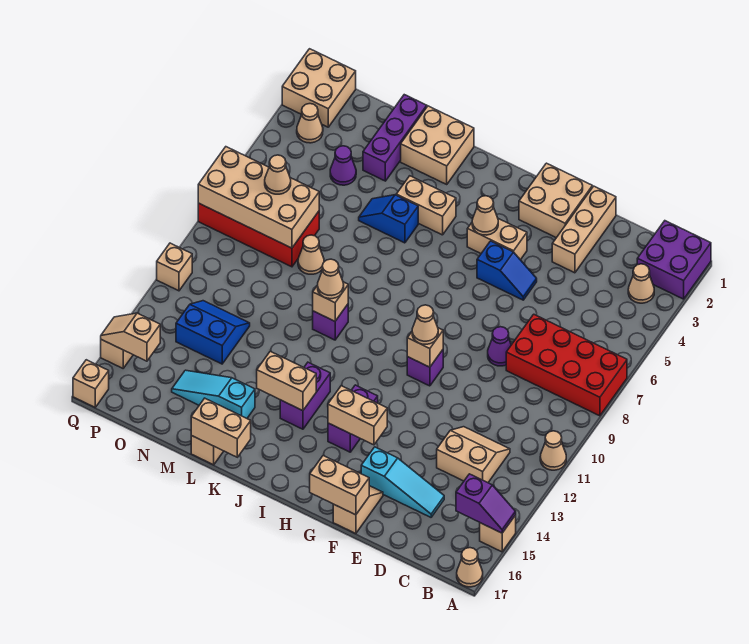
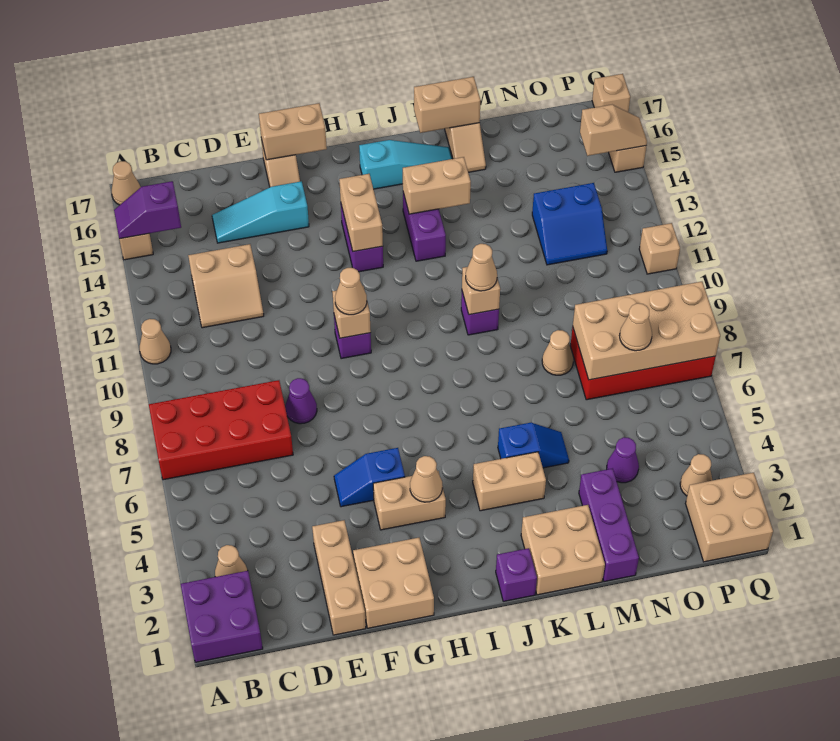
tan brick G14:H14 level 2 -> tan brick H13:H14 level 2
none -> purple brick J1 level 1
cyan slope L15:N15 level 1 top L -> cyan slope I16:K16 level 1 top I

